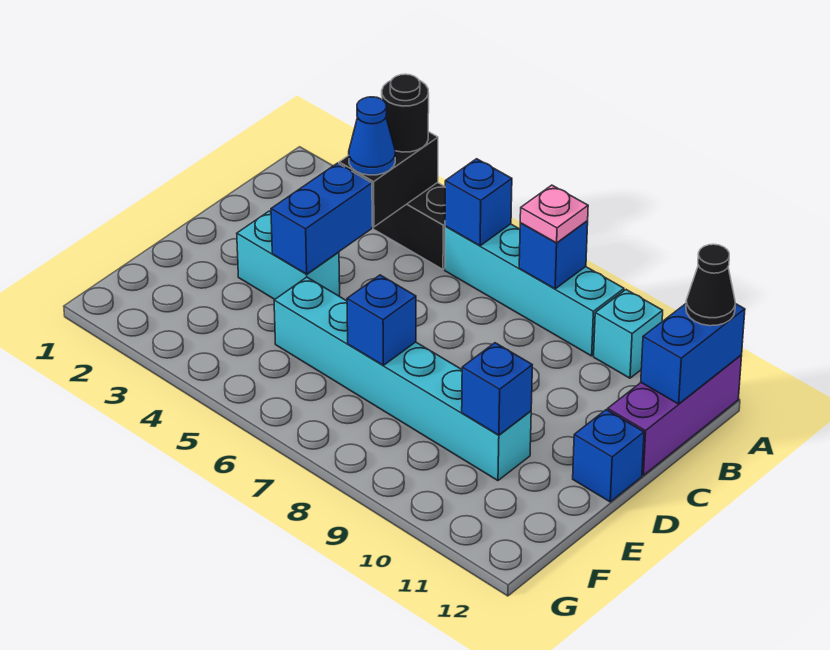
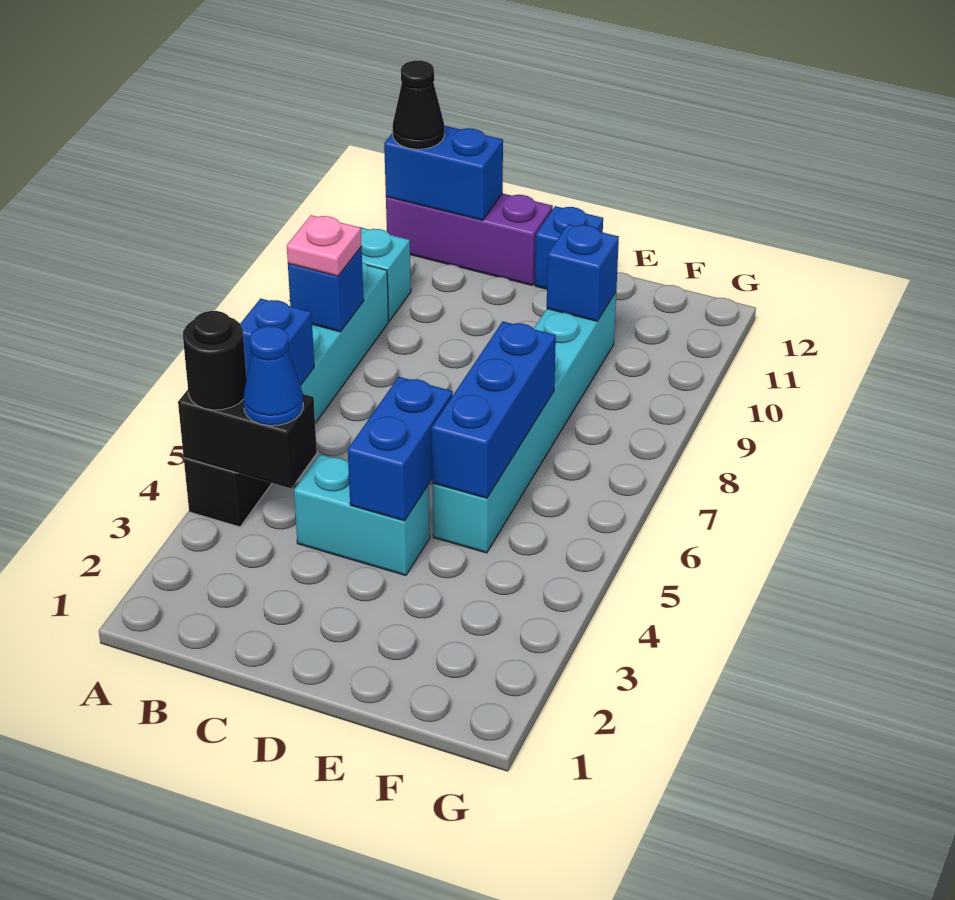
blue brick C4:D4 level 2 -> blue brick D4:D5 level 2
cyan brick D3:D4 level 1 -> cyan brick C4:D4 level 1
blue brick E7 level 2 -> blue brick E5:E7 level 2

